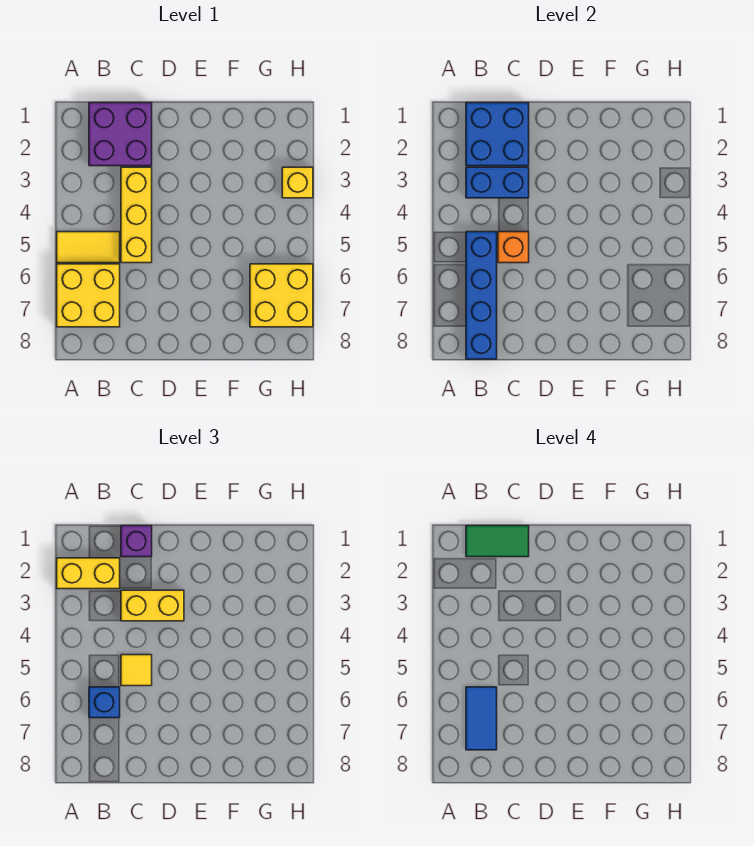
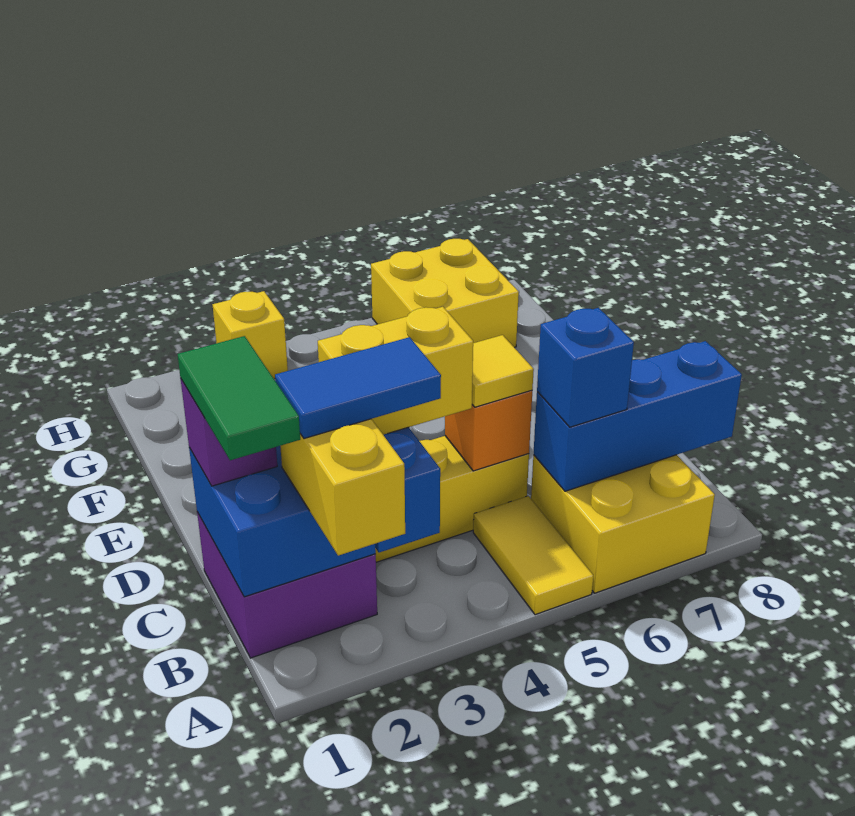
blue brick B5:B8 level 2 -> blue brick B6:B8 level 2
blue tile B6:B7 level 4 -> blue tile B2:B3 level 4
yellow brick C3:D3 level 3 -> yellow brick C3:C4 level 3

